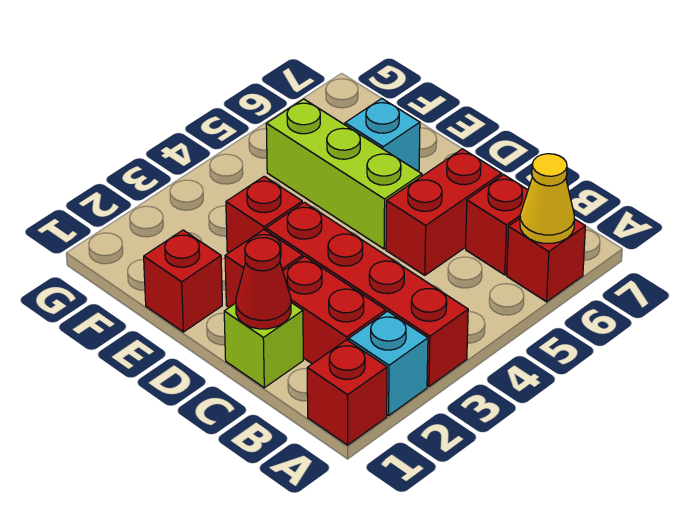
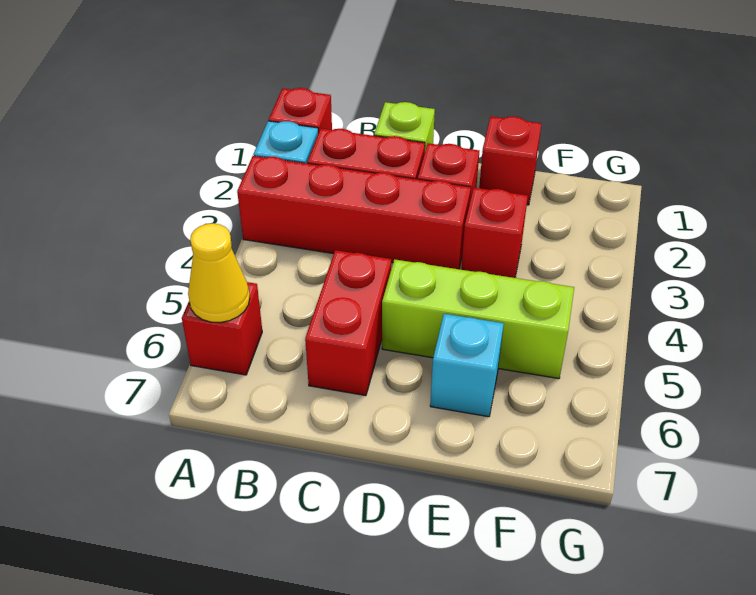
red brick B6 level 1 -> none
red cone C1 level 2 -> none

